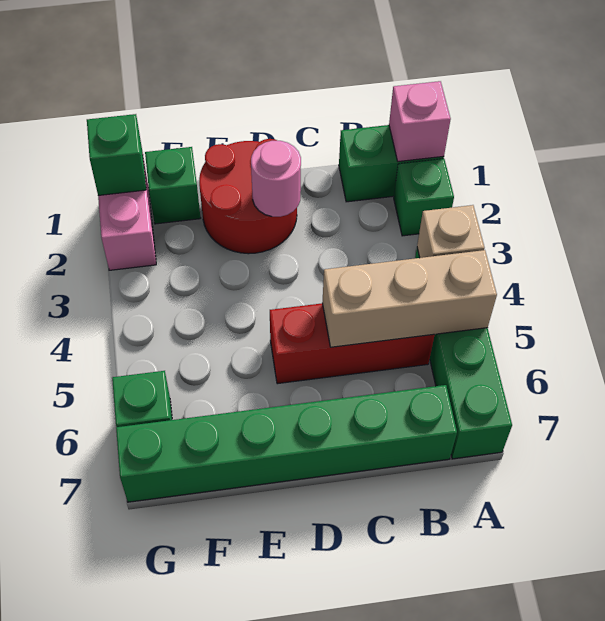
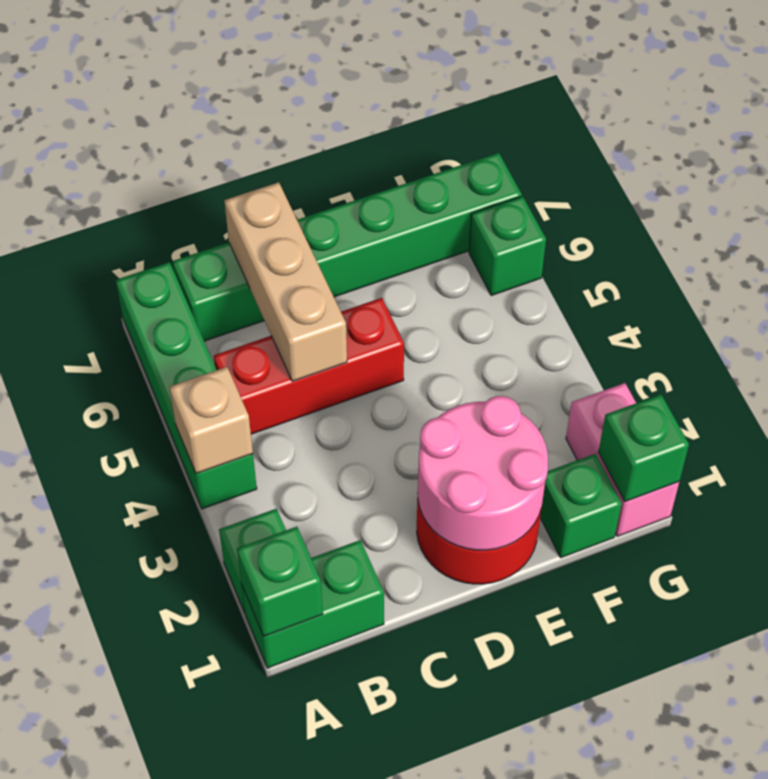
pink brick A1 level 2 -> green brick A1 level 2
tan brick A5:C5 level 2 -> tan brick C5:C7 level 2
pink round brick D2 level 2 -> pink round brick D1:E2 level 2

